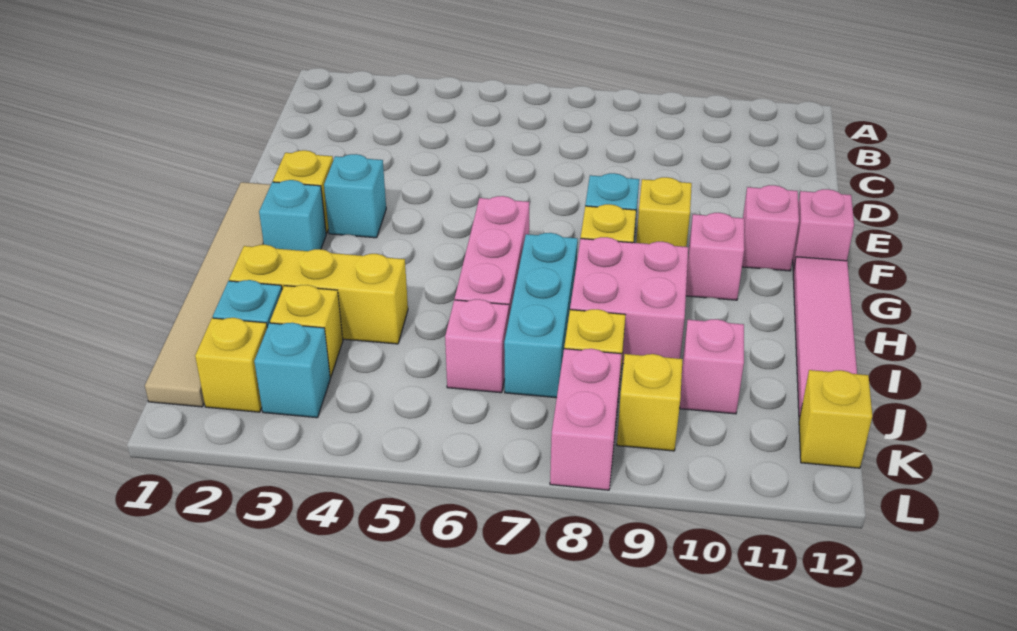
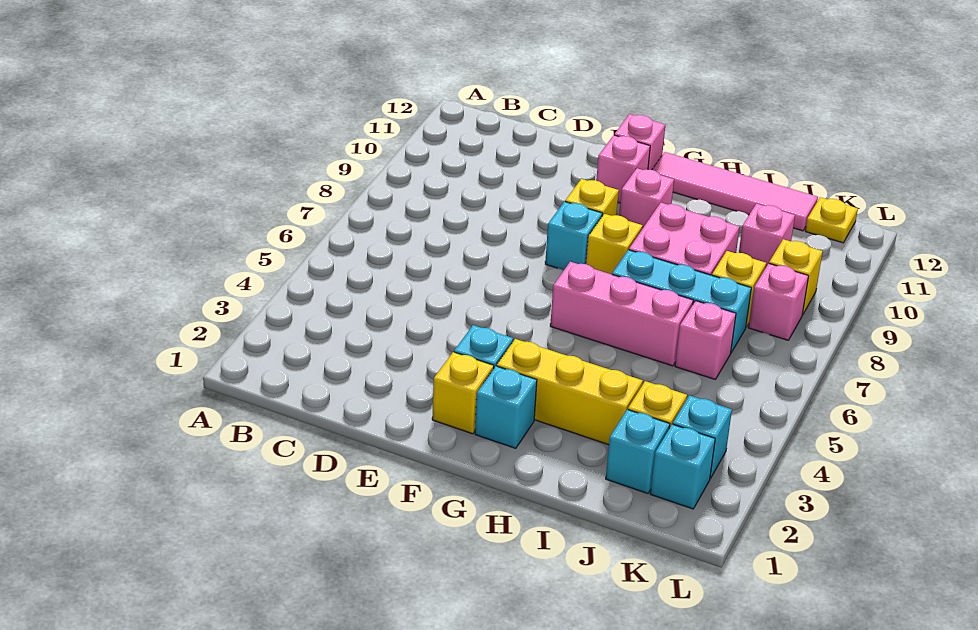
tan tile F1:K1 level 1 -> none
yellow brick I2:I4 level 1 -> yellow brick G3:I3 level 1
yellow brick K2 level 1 -> cyan brick K2 level 1
pink brick K8:L8 level 1 -> pink brick K8 level 1
yellow brick K12 level 1 -> yellow plate K12 level 1

